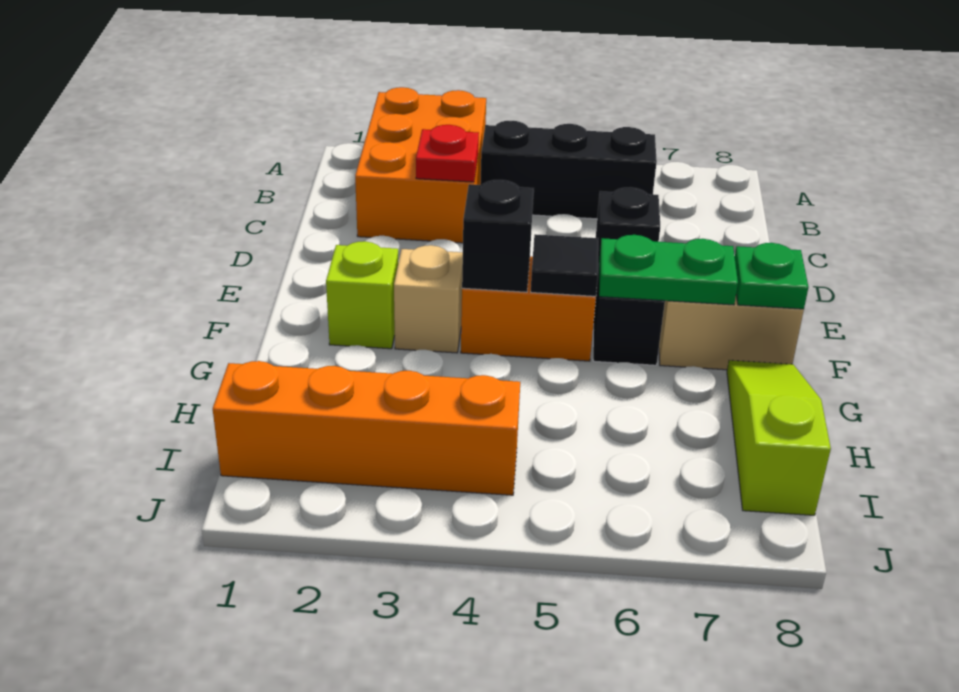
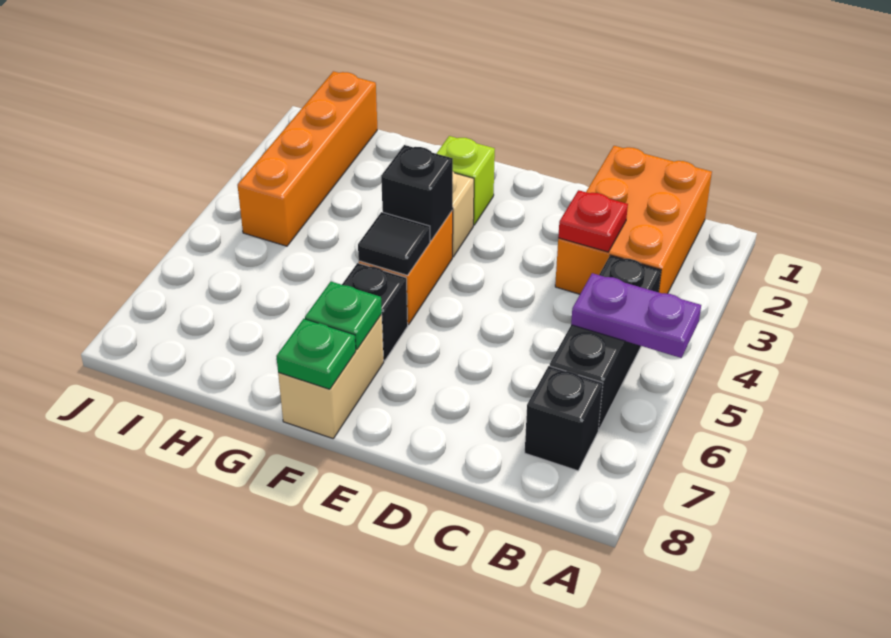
orange brick A2:C3 level 1 -> orange brick B1:C3 level 1
none -> purple plate A5:B5 level 2
black brick D6 level 1 -> black brick B7 level 1
green plate F6:F7 level 2 -> green plate F7 level 2
lime slope G8:I8 level 1 top I -> none

